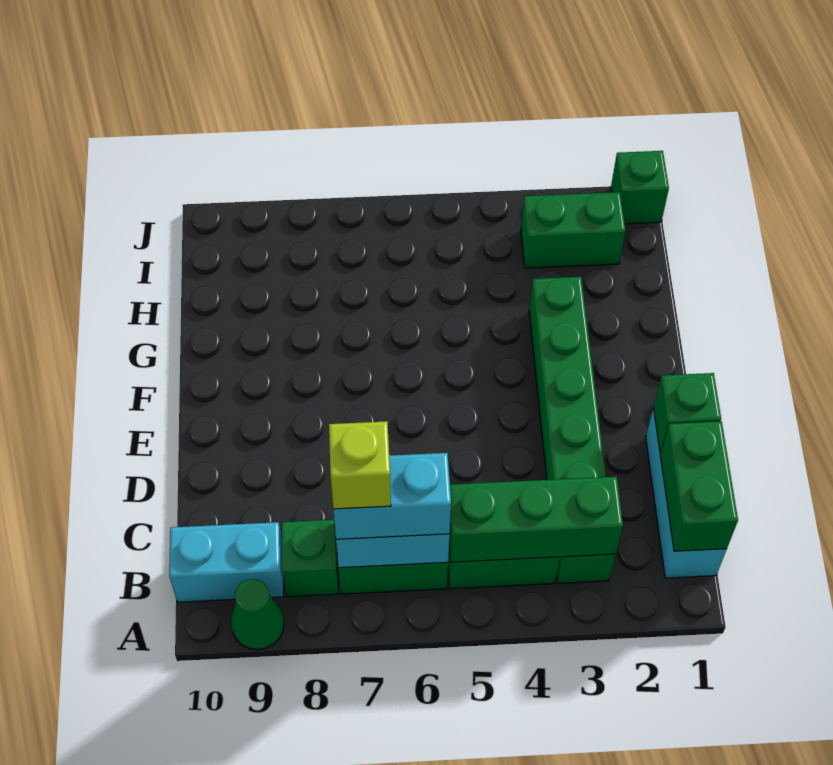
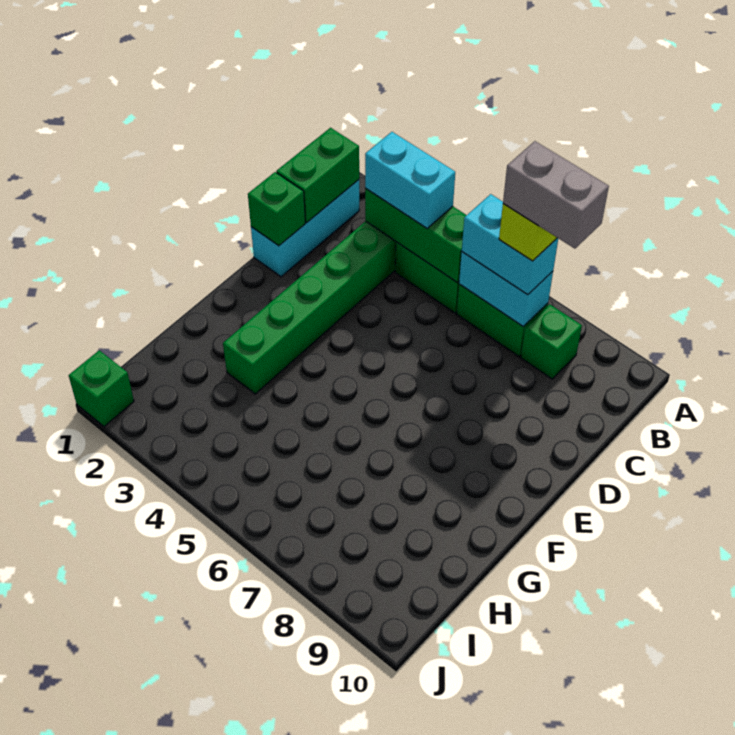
green cone A9 level 1 -> none
none -> grey brick B7:B8 level 5
cyan brick B9:B10 level 1 -> cyan brick B3:B4 level 3
green brick I2:I3 level 1 -> none

